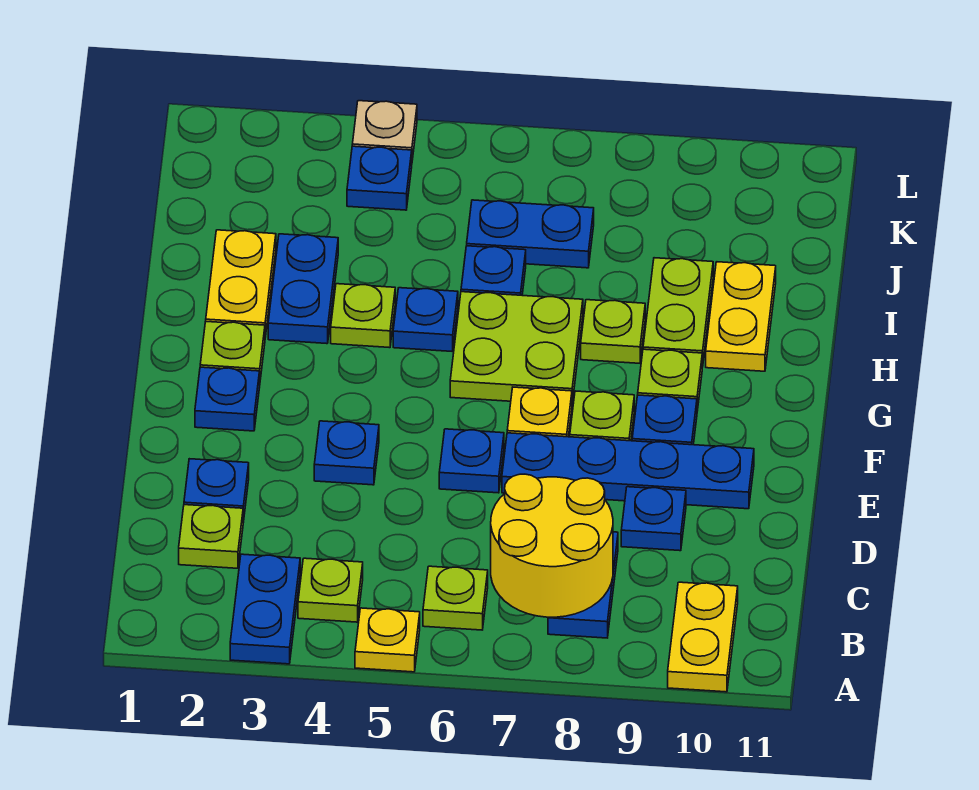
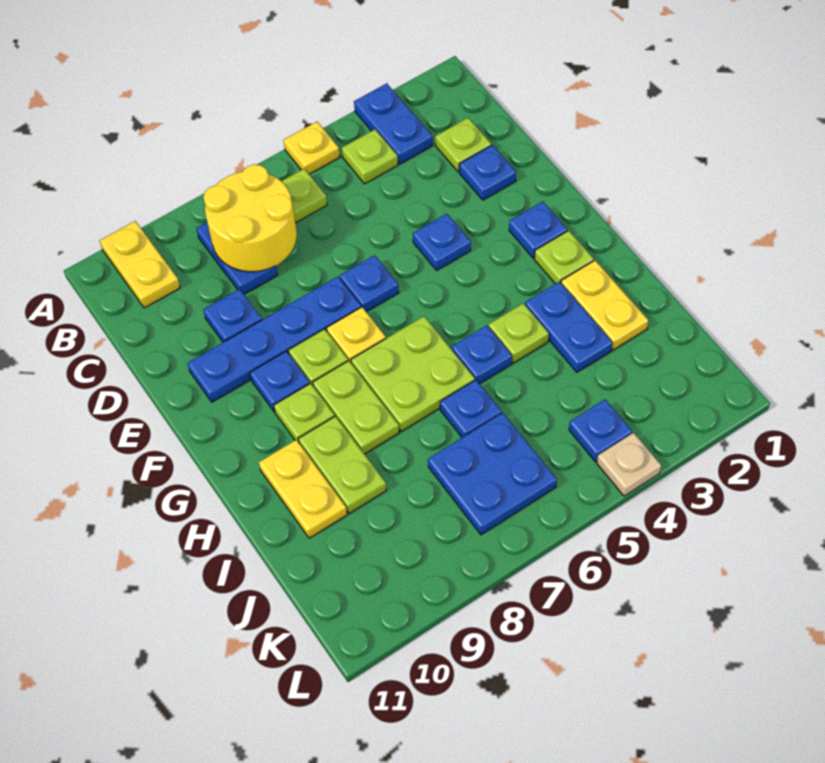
lime plate H8 level 1 -> lime plate G8:H8 level 1
blue plate J6:J7 level 1 -> blue plate J6:K7 level 1

